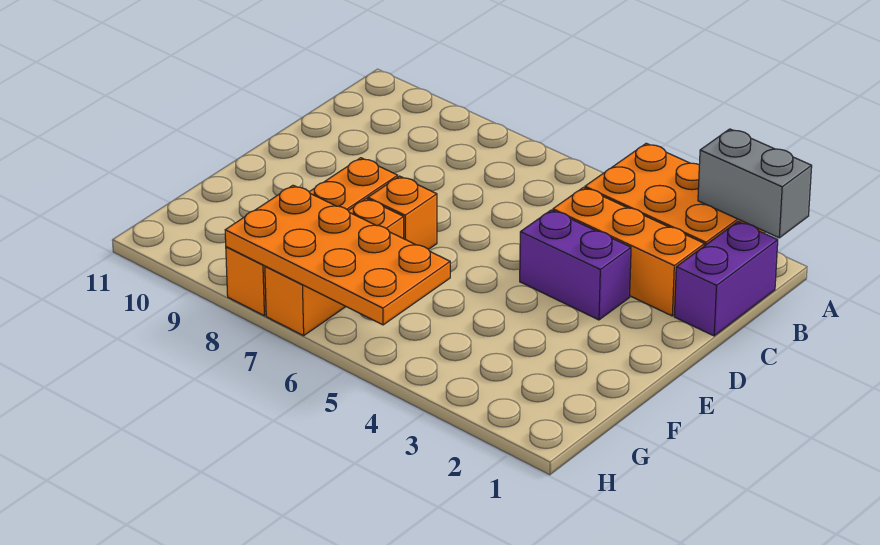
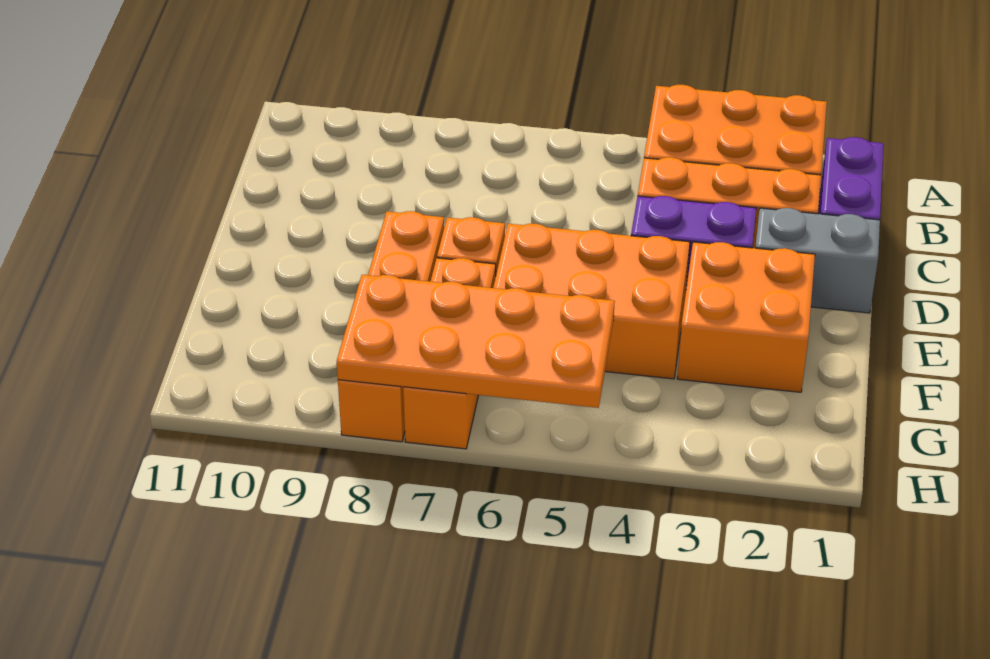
grey brick A1:A2 level 2 -> grey brick D1:D2 level 1
none -> orange brick E2:F3 level 1
none -> orange brick E4:F6 level 1

